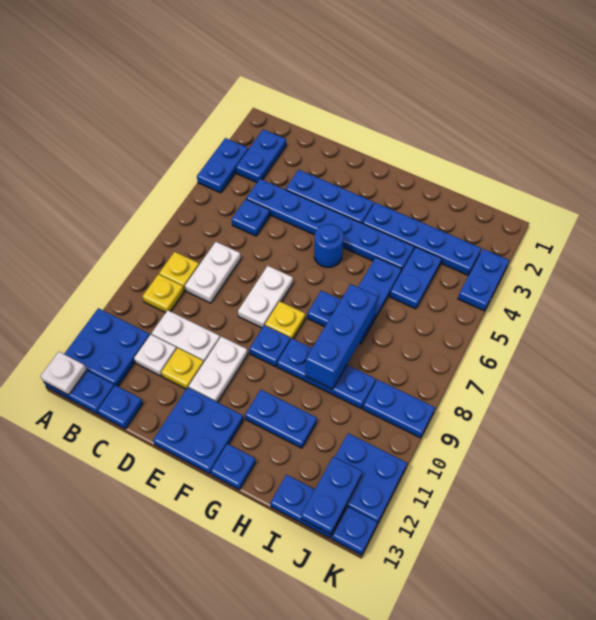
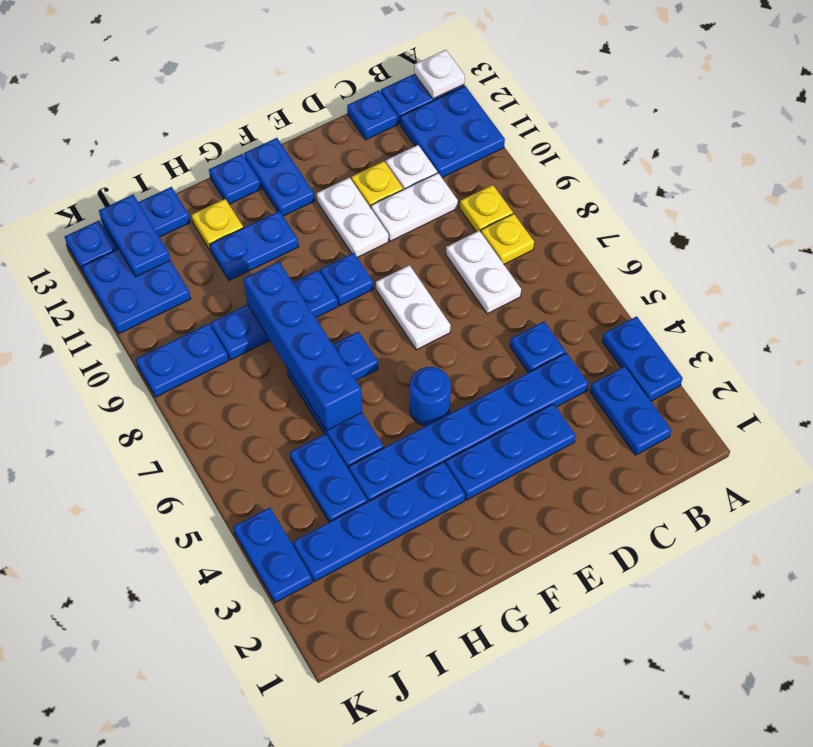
blue plate E12:F13 level 1 -> blue plate F12:F13 level 1
yellow plate F8 level 1 -> yellow plate H12 level 1
blue brick H7:H9 level 2 -> blue brick H6:H9 level 2

